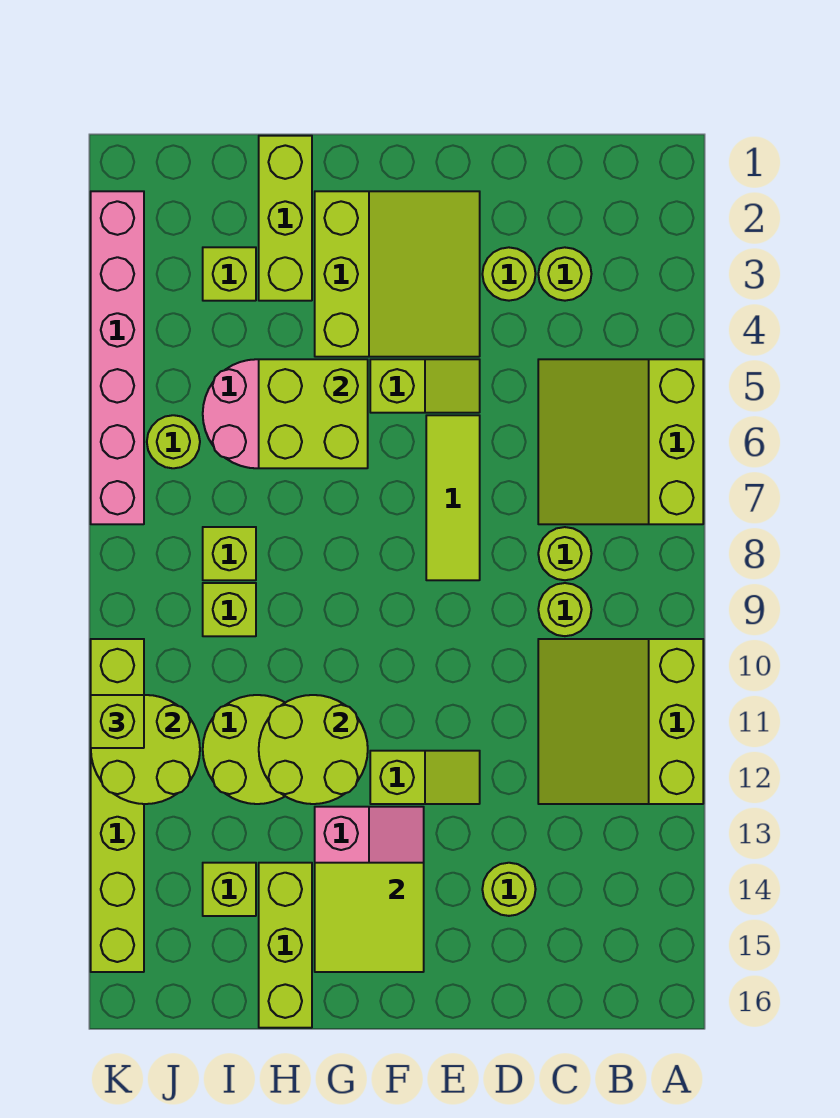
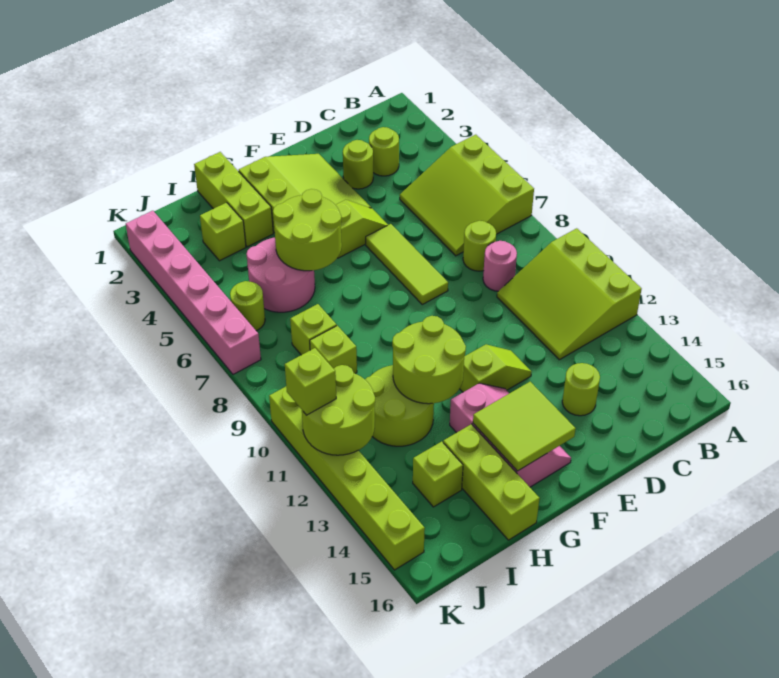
lime round brick C9 level 1 -> pink round brick C9 level 1
lime brick G5:H6 level 2 -> lime round brick G5:H6 level 2

